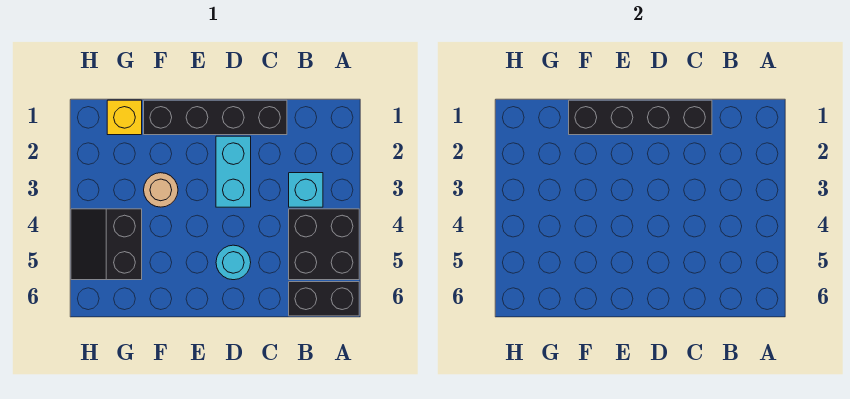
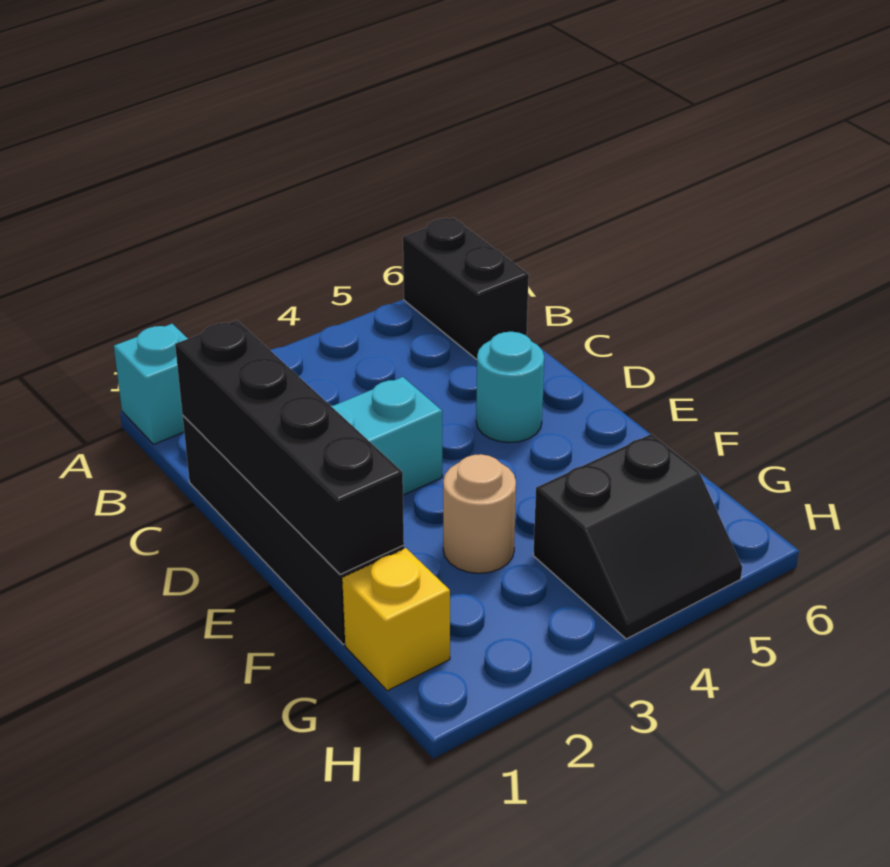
black brick A4:B5 level 1 -> none
cyan brick B3 level 1 -> cyan brick A1 level 1

